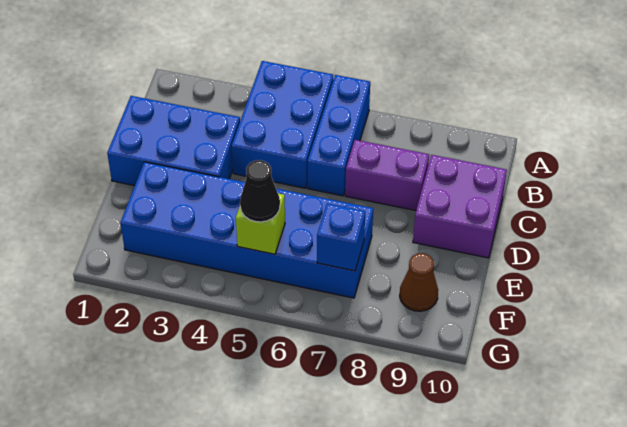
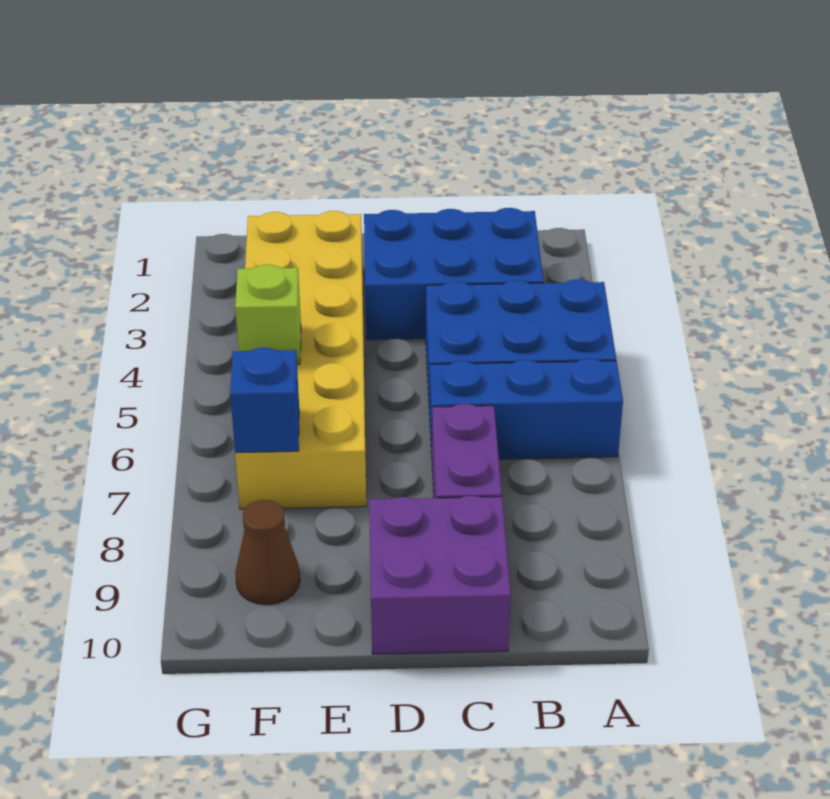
blue brick C1:D3 level 1 -> blue brick B2:D3 level 1
blue brick E2:F7 level 1 -> yellow brick E2:F7 level 1
black cone F5 level 3 -> none

